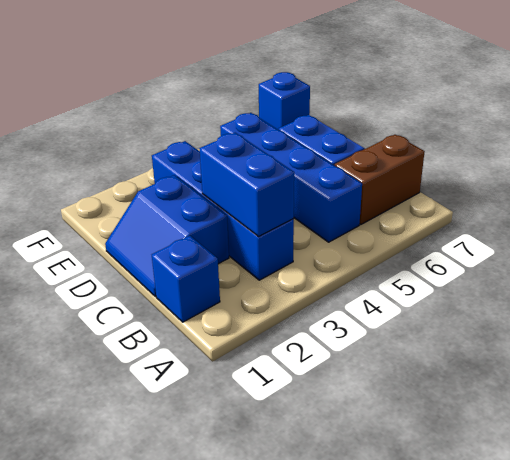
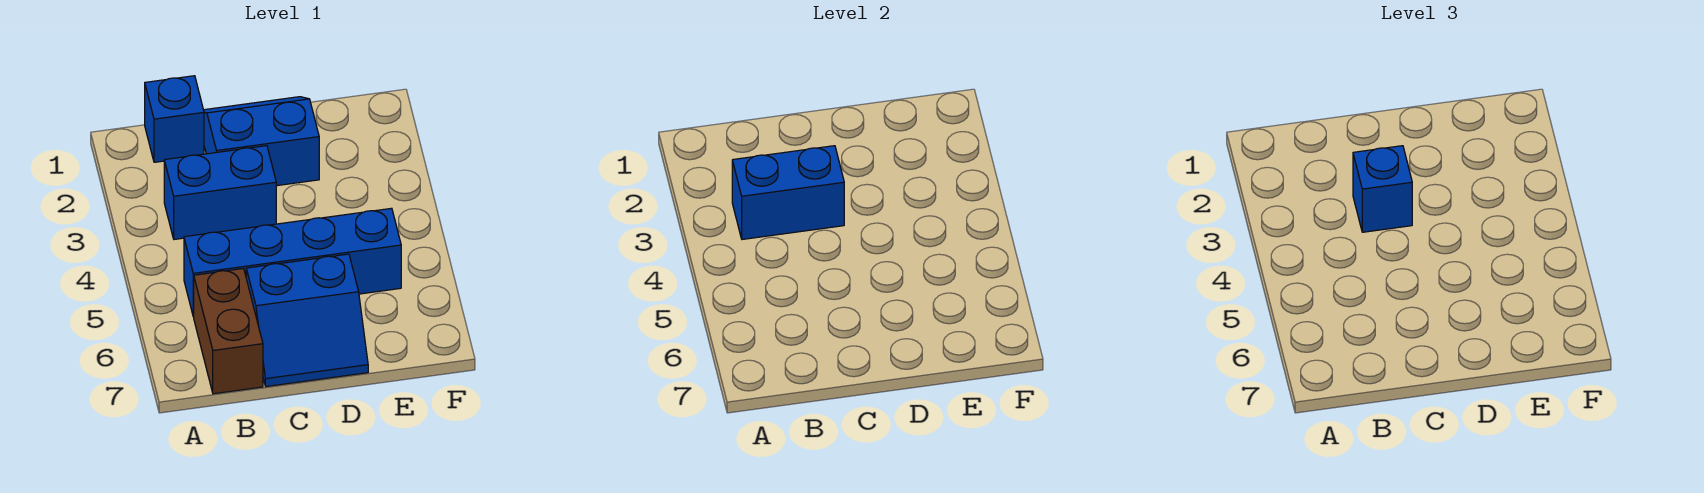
blue brick B3:E3 level 1 -> blue brick B3:C3 level 1
blue brick F7 level 1 -> blue brick C3 level 3

